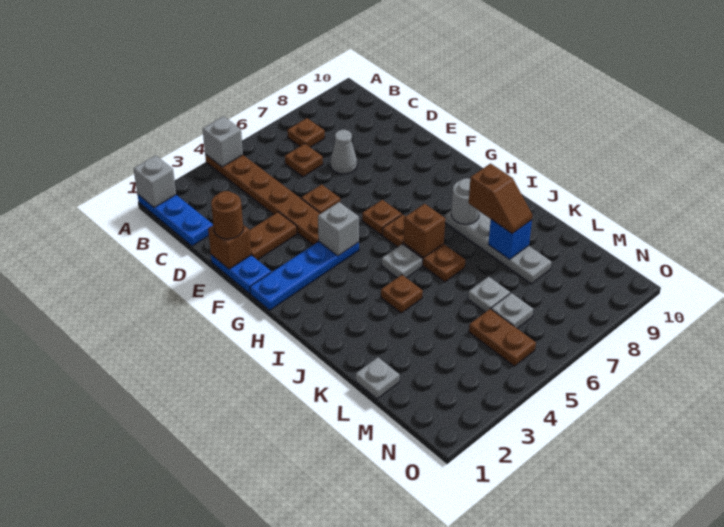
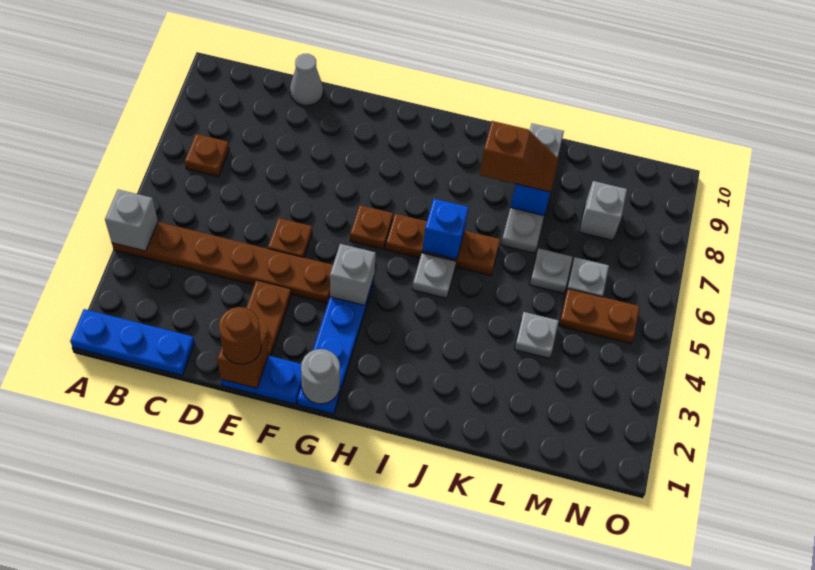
grey brick A1 level 2 -> grey brick M8 level 1
brown plate C6 level 1 -> none
grey cone D7 level 1 -> grey cone D10 level 1
brown brick I6 level 2 -> blue brick I6 level 2
grey plate I8:L8 level 1 -> grey plate K7:K10 level 1
grey round brick I8 level 2 -> grey round brick G1 level 2
brown plate J4 level 1 -> none
grey plate L1 level 1 -> grey plate L4 level 1

